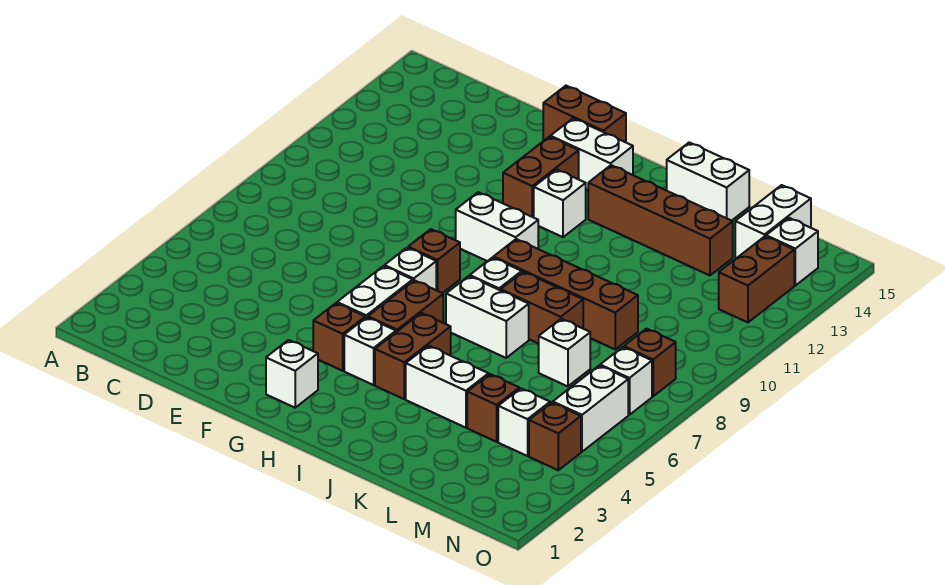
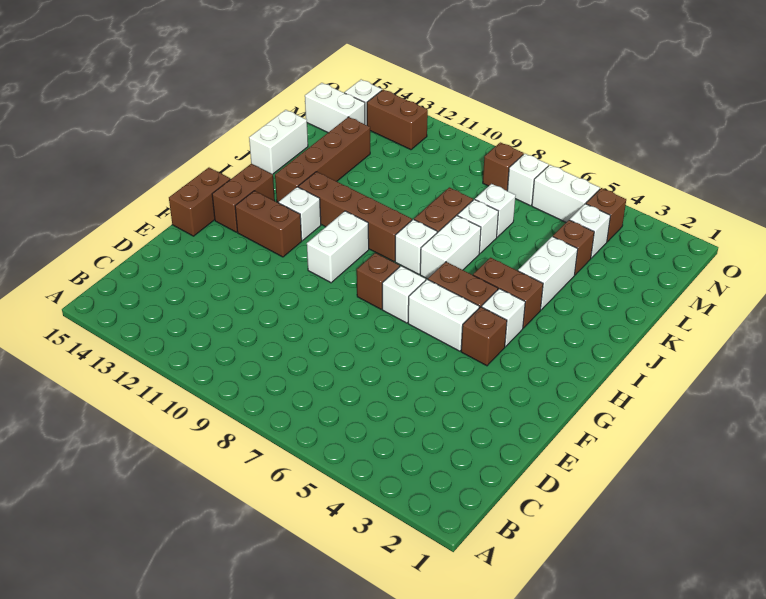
white brick G2 level 1 -> white brick K7 level 1
white brick G14:H14 level 1 -> brown brick G14:H14 level 1
brown brick I9:L9 level 1 -> brown brick I9:I12 level 1

